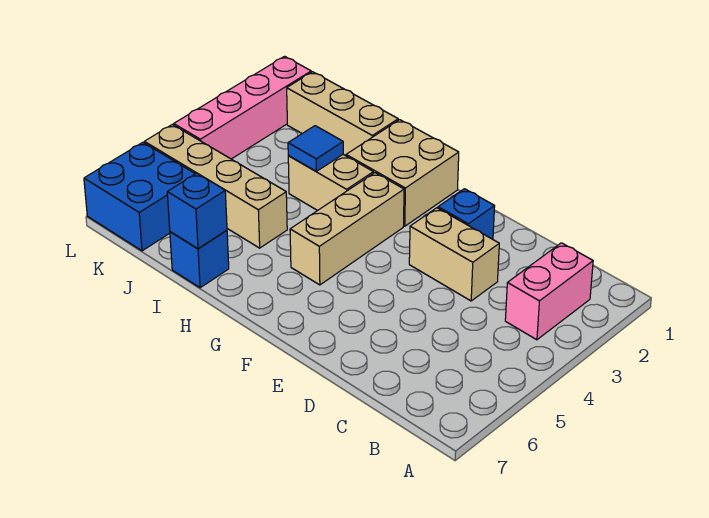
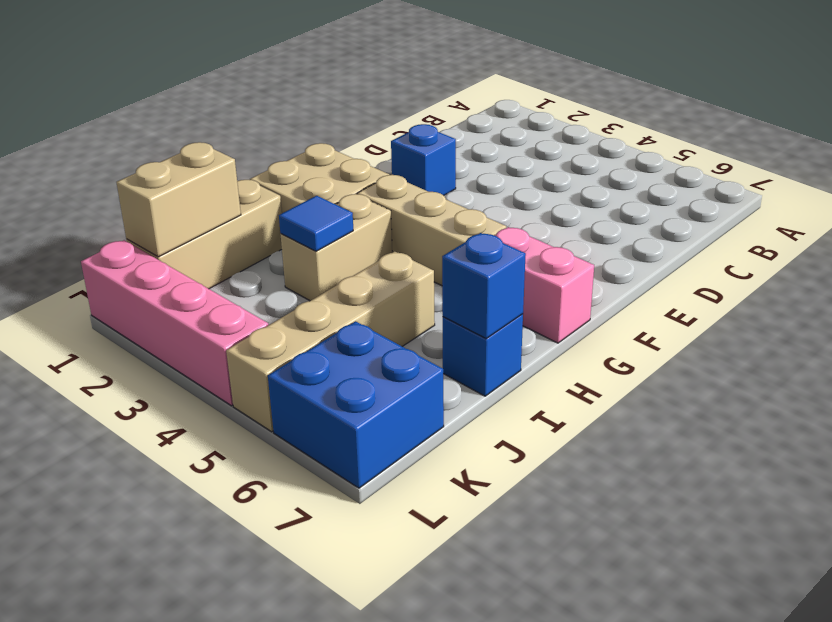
pink brick B2:B3 level 1 -> pink brick G6:G7 level 1
tan brick D3:E3 level 1 -> tan brick J1:K1 level 2

